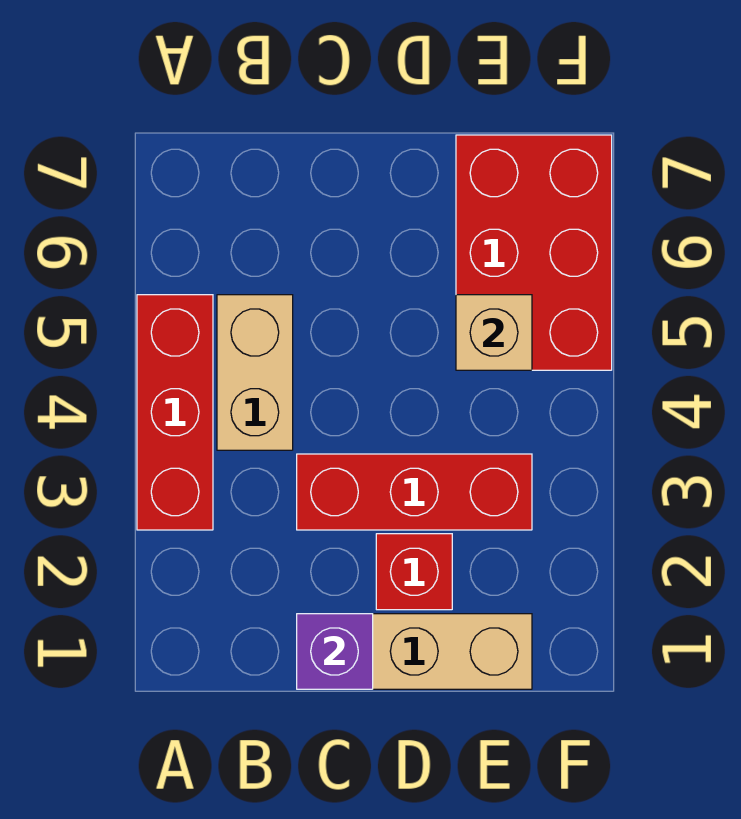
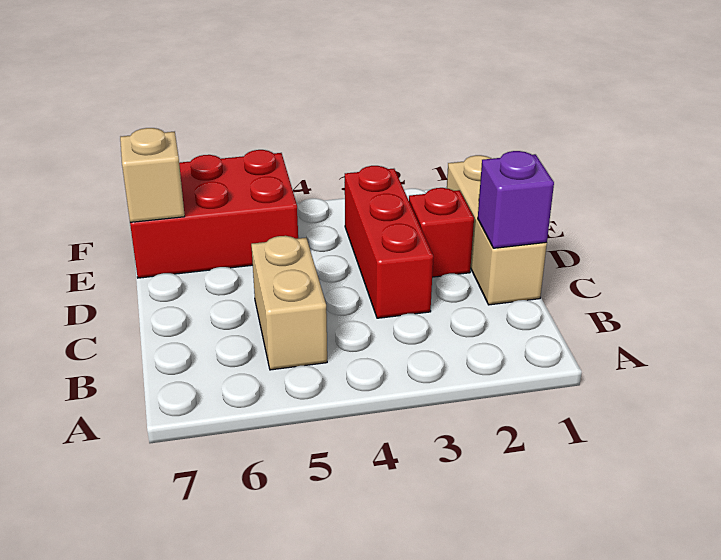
red brick A3:A5 level 1 -> none
tan brick B4:B5 level 1 -> tan brick B5:C5 level 1
tan brick E5 level 2 -> tan brick E7 level 2

